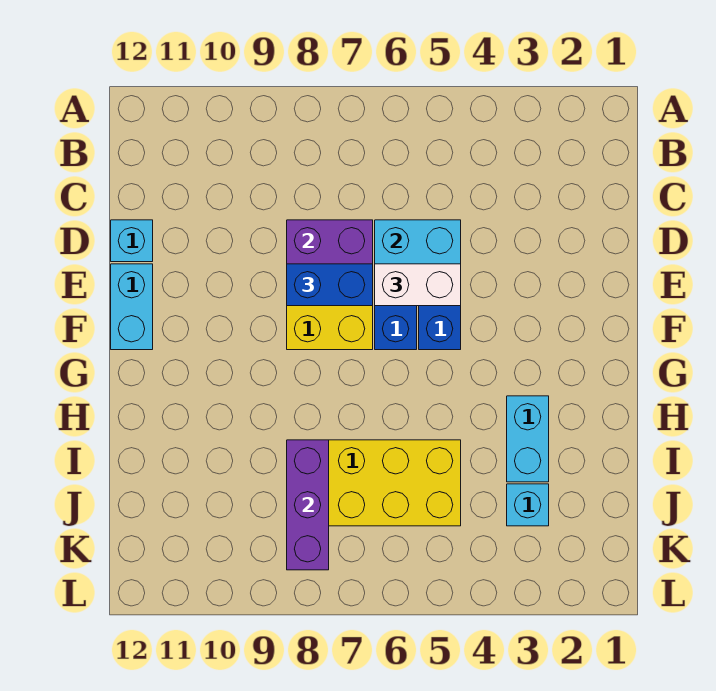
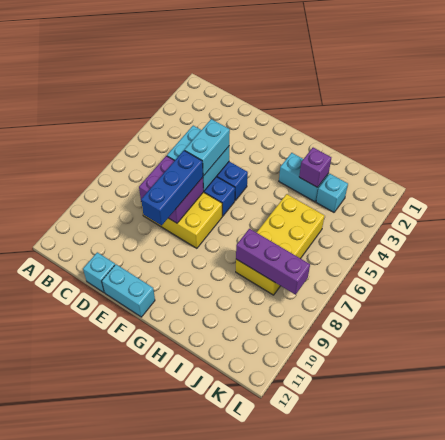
white brick E5:E6 level 3 -> cyan brick E5:E6 level 3
blue brick E7:E8 level 3 -> blue brick E7:E9 level 3
none -> purple brick I3 level 2

